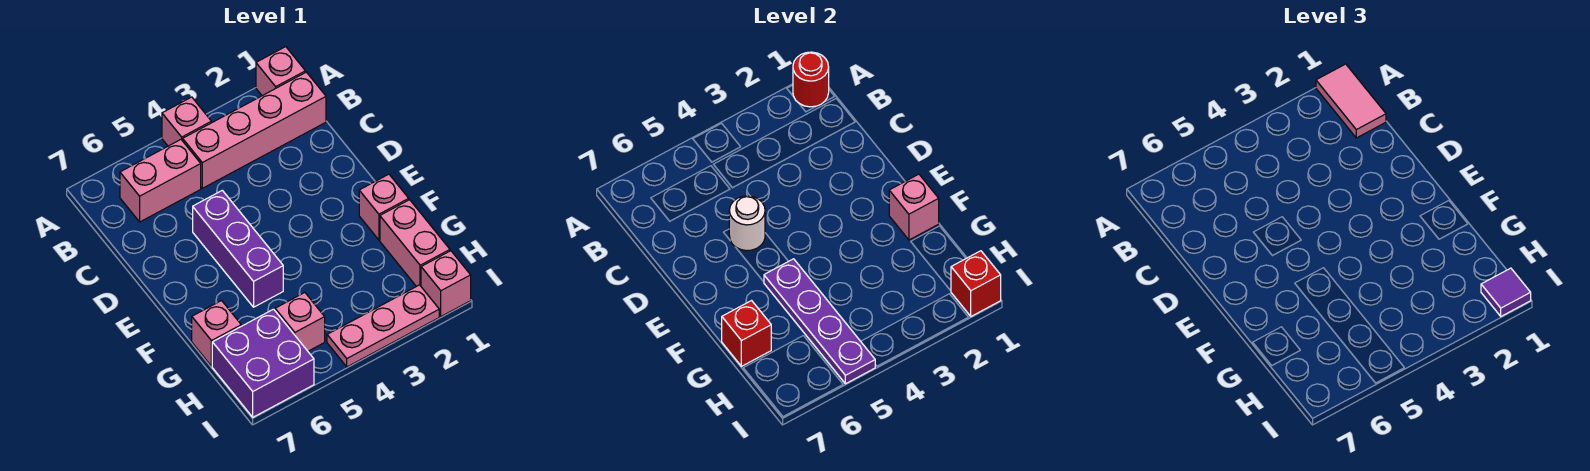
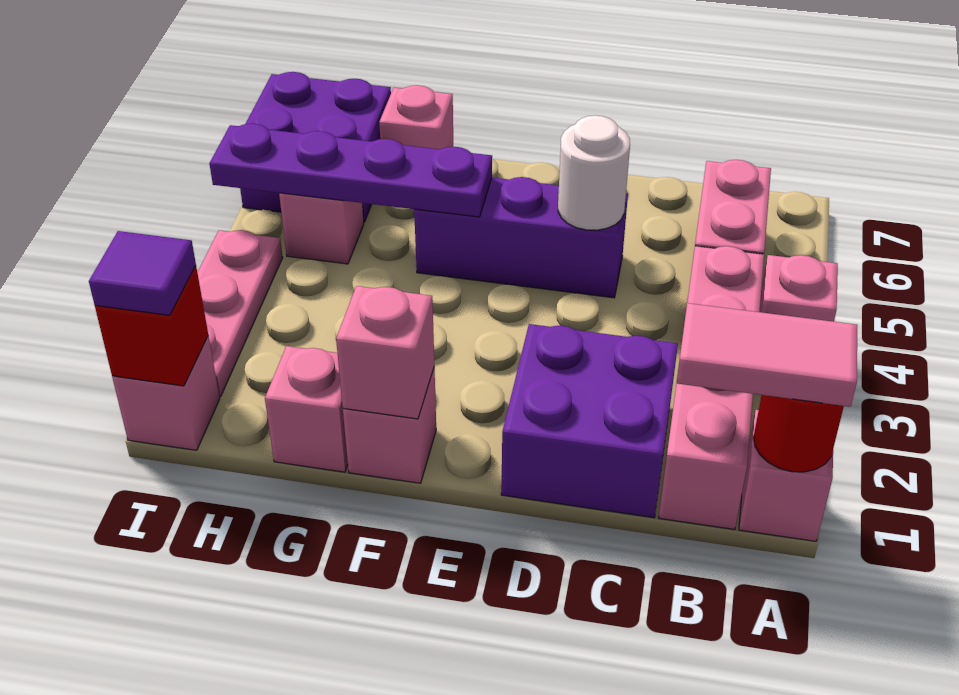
none -> purple brick C1:D2 level 1
pink brick G1:H1 level 1 -> pink brick G1 level 1
red brick G7 level 2 -> none

